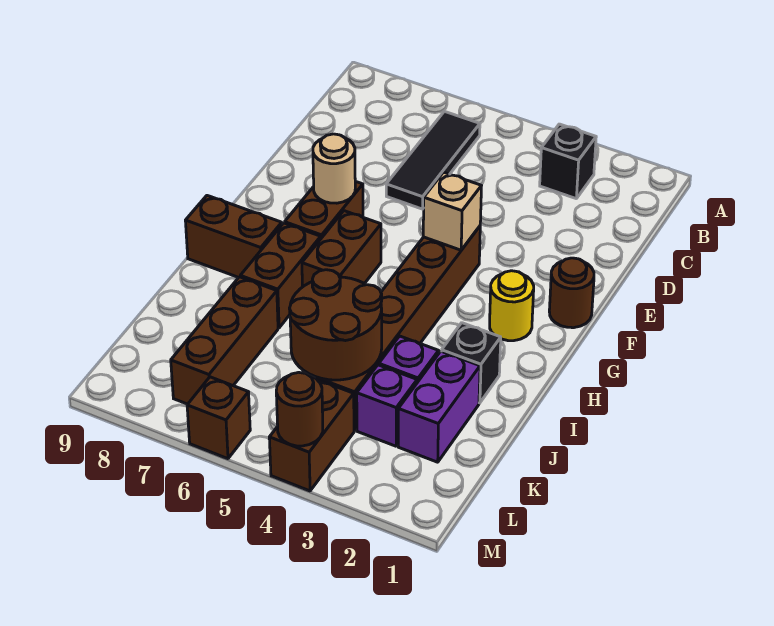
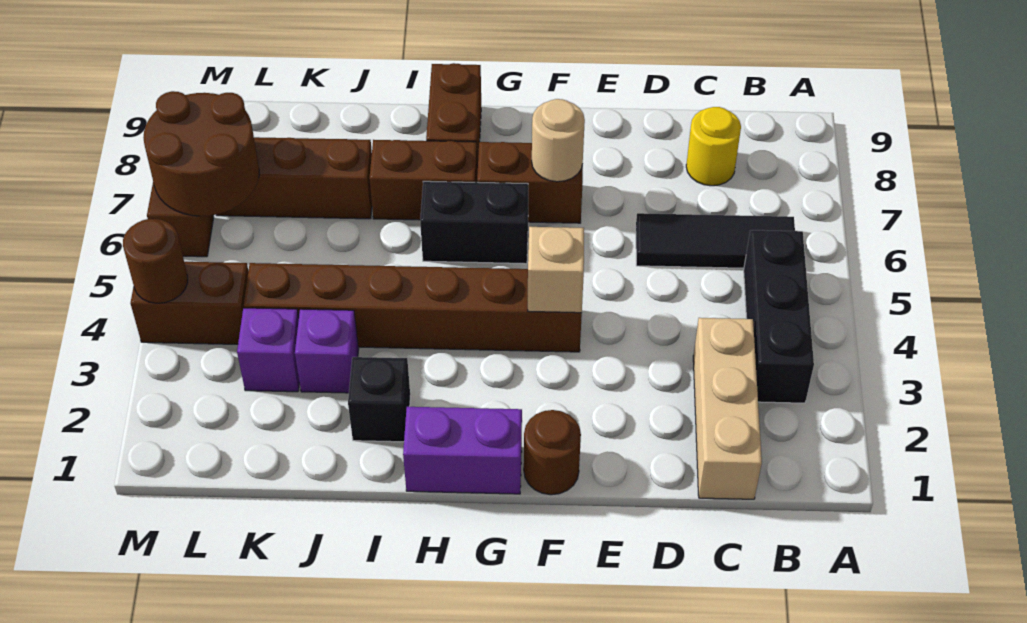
black brick B3 level 1 -> black brick B3:B5 level 1
none -> tan brick C1:C3 level 1
yellow round brick G2 level 1 -> yellow round brick C8 level 1
brown brick G6:H6 level 1 -> black brick G6:H6 level 1
purple brick J2:K2 level 1 -> purple brick G1:H1 level 1
brown round brick J4:K5 level 2 -> brown round brick L6:M7 level 2

